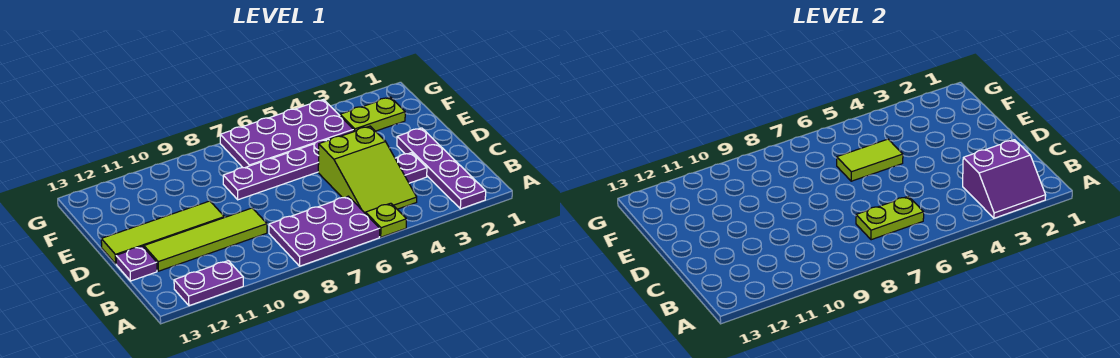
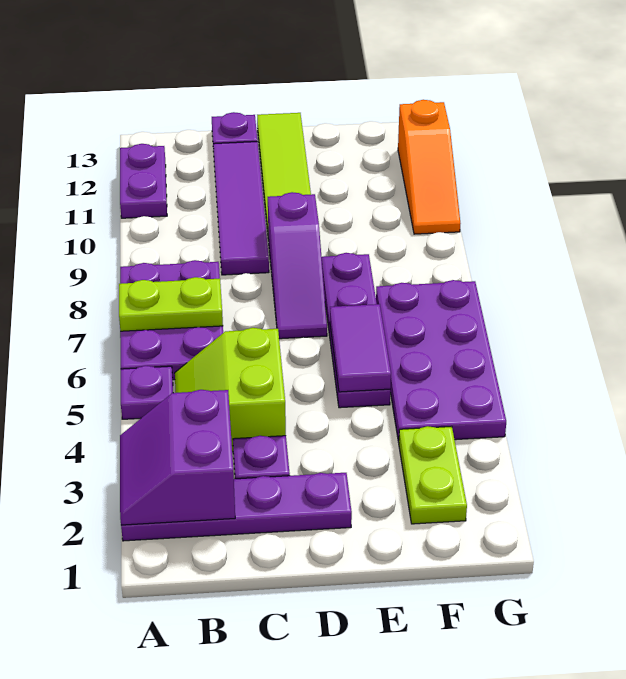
lime plate A5 level 1 -> purple plate A5 level 1
lime slope B4:D5 level 1 top D -> lime slope B4:C5 level 1 top C
lime plate B6:B7 level 2 -> lime plate A7:B7 level 2
lime tile C9:C12 level 1 -> purple tile C9:C12 level 1
none -> purple slope D7:D9 level 1 top 9
lime tile E5:E6 level 2 -> purple tile E5:E6 level 2
none -> orange slope G10:G12 level 1 top 12

